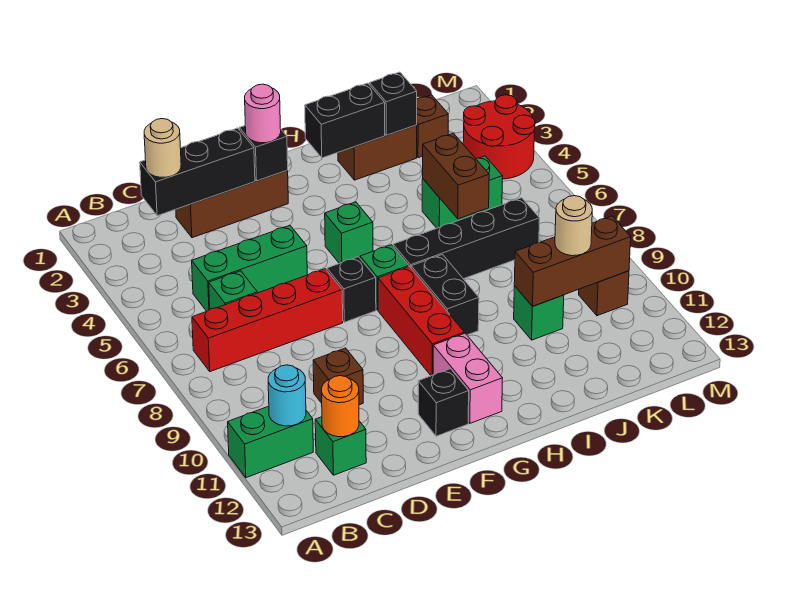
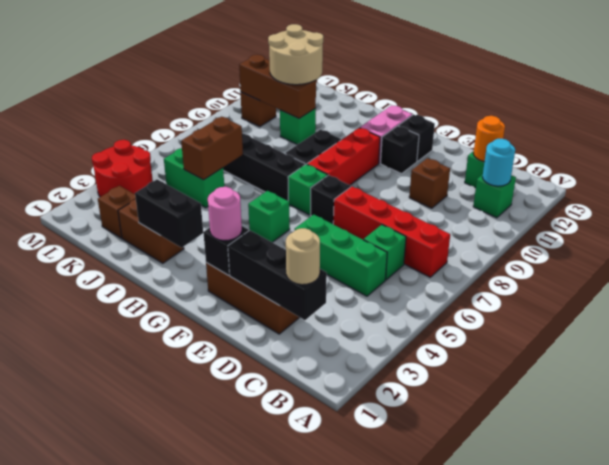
green brick A11:B11 level 1 -> green brick B11 level 1
black brick J2 level 2 -> black brick F11 level 1
tan round brick K10 level 3 -> tan round brick J10:K11 level 3

